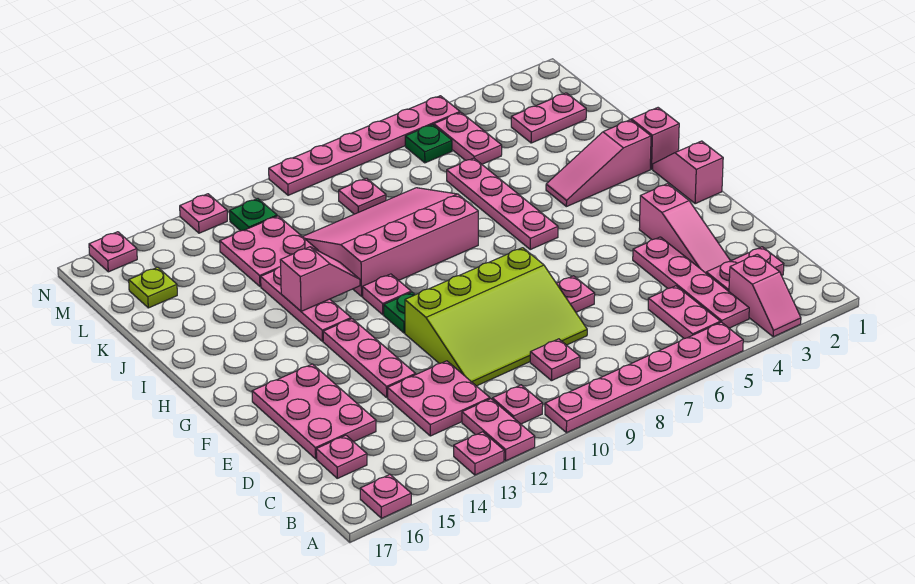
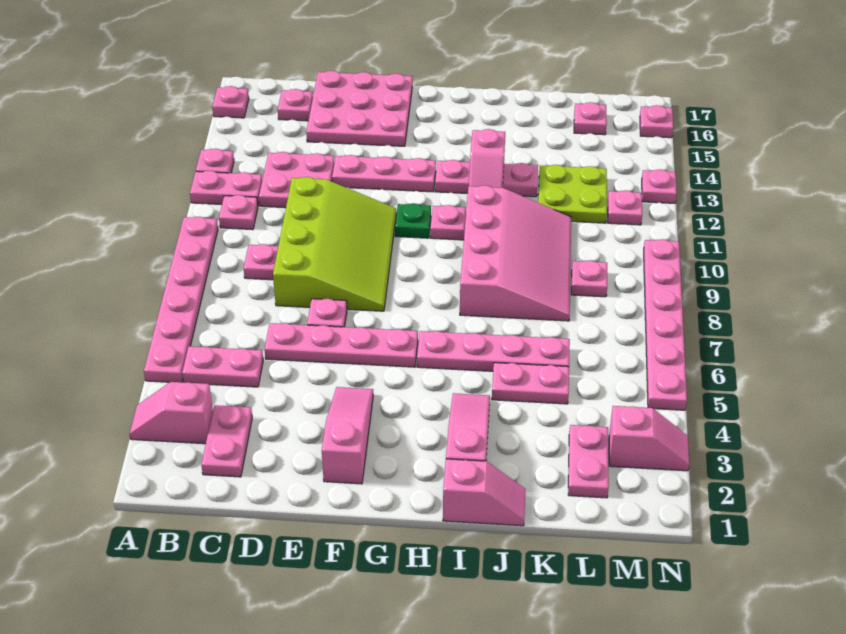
pink plate B4:E4 level 1 -> pink plate D6:G6 level 1
pink slope D3:F3 level 1 top F -> pink slope F2:F4 level 1 top 2
lime slope D8:F11 level 1 top F -> lime slope D8:F11 level 1 top D
pink plate D15:F16 level 1 -> pink plate D15:F17 level 1
pink slope G1:H1 level 1 top G -> pink slope M3:N3 level 1 top M
pink plate K12:L13 level 1 -> lime plate K12:L13 level 1
pink plate L5:M5 level 1 -> pink plate J5:K5 level 1
lime plate L16 level 1 -> pink plate L16 level 1
green plate M6 level 1 -> none
green plate M12 level 1 -> pink plate M12 level 1

